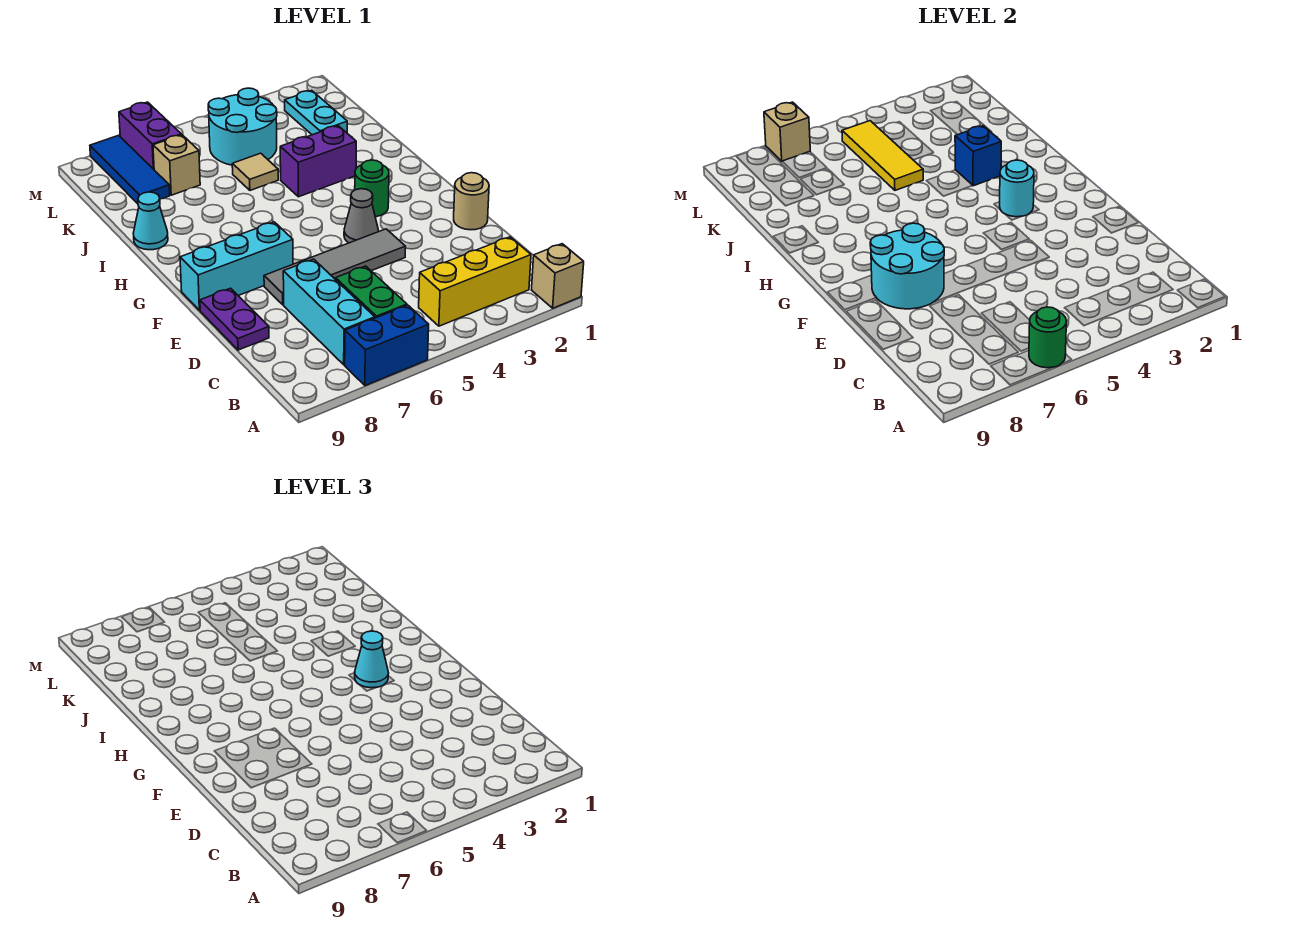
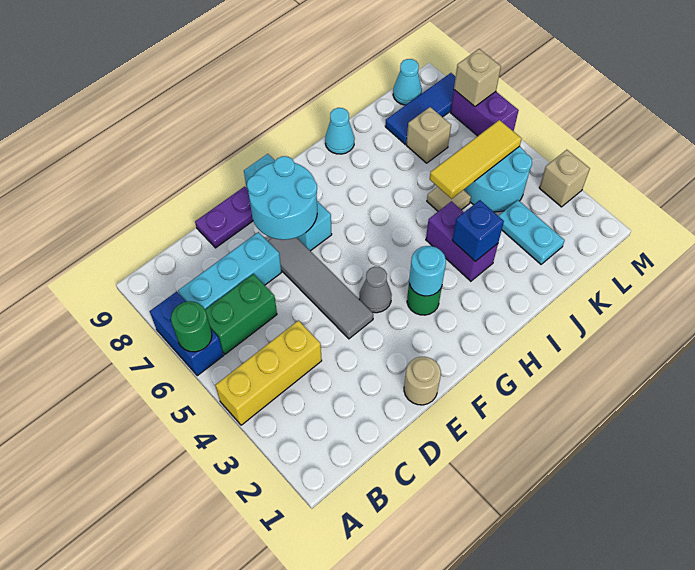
tan brick A1 level 1 -> tan brick M3 level 1
yellow brick B2:B4 level 1 -> yellow brick A4:C4 level 1
cyan cone G3 level 3 -> cyan cone L9 level 1
cyan plate K2:L2 level 1 -> cyan plate K2:K3 level 1
purple brick L7:M7 level 1 -> purple brick M6:M7 level 1

